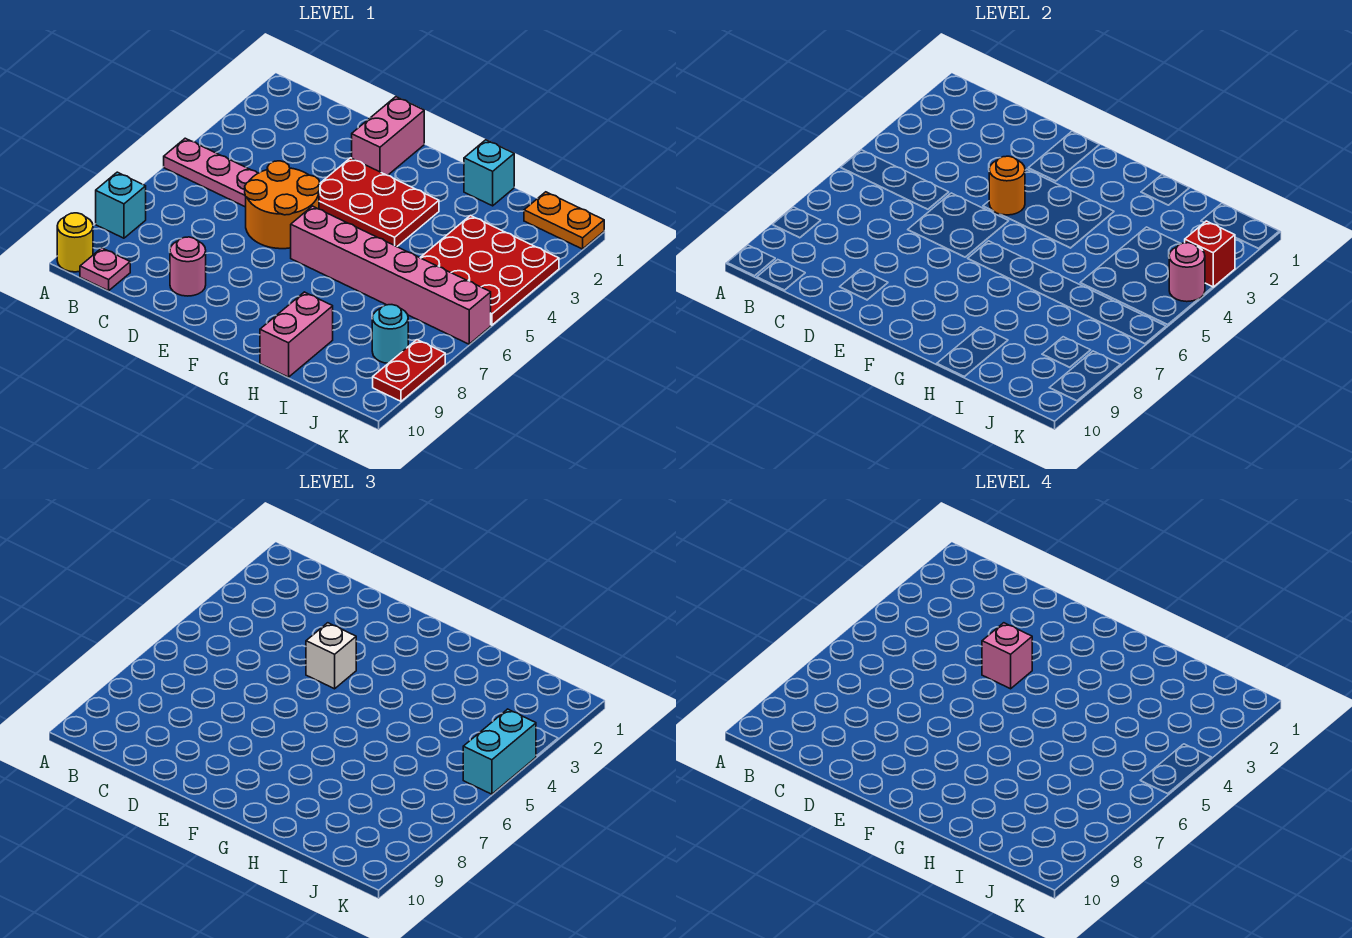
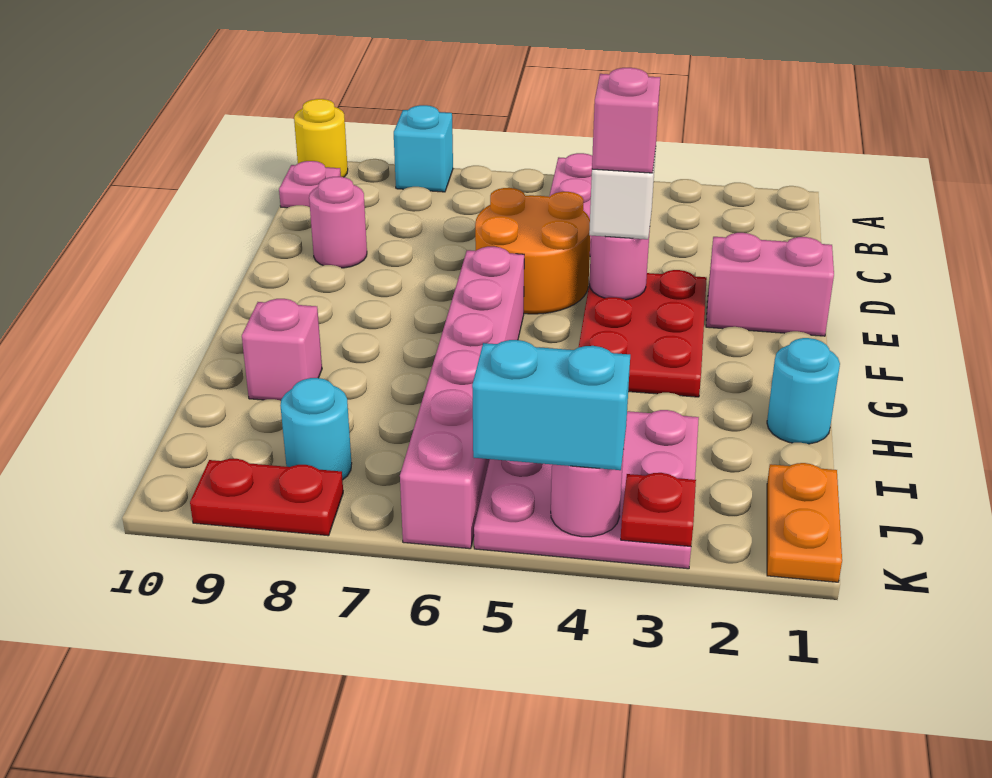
orange round brick E4 level 2 -> pink round brick E4 level 2
cyan brick H1 level 1 -> cyan round brick H1 level 1
pink brick H9:H10 level 1 -> pink brick H9 level 1
red plate I3:K5 level 1 -> pink plate I3:K5 level 1
red brick K3 level 2 -> red plate K3 level 2

